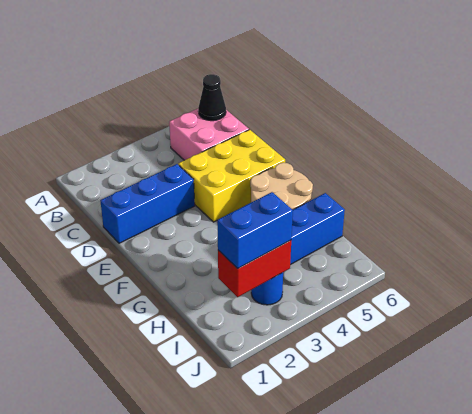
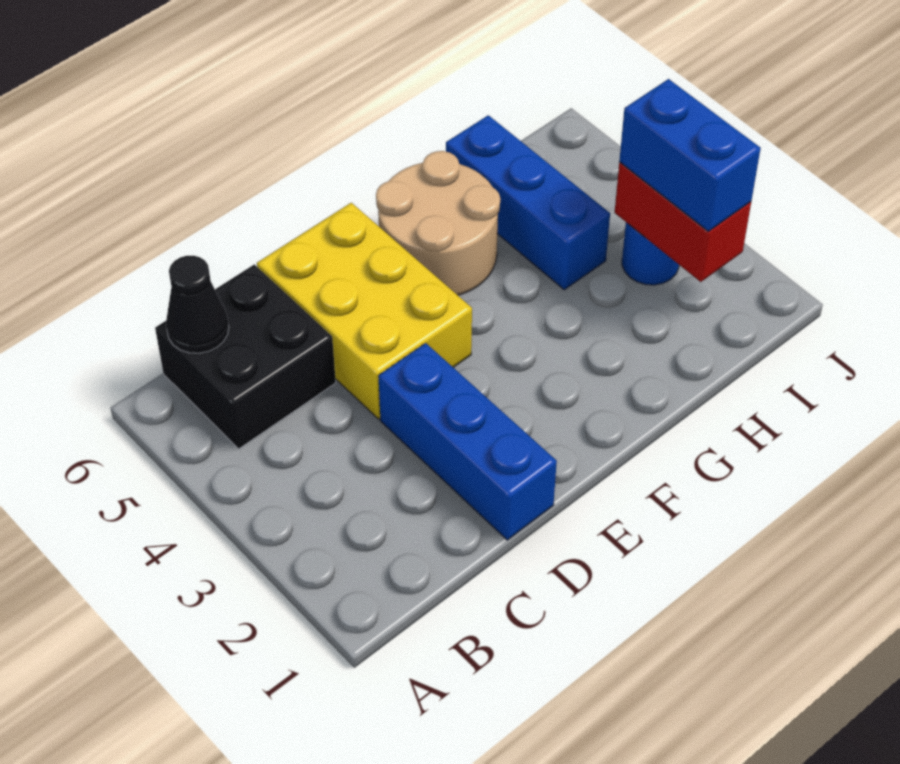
pink brick B5:C6 level 1 -> black brick B5:C6 level 1

